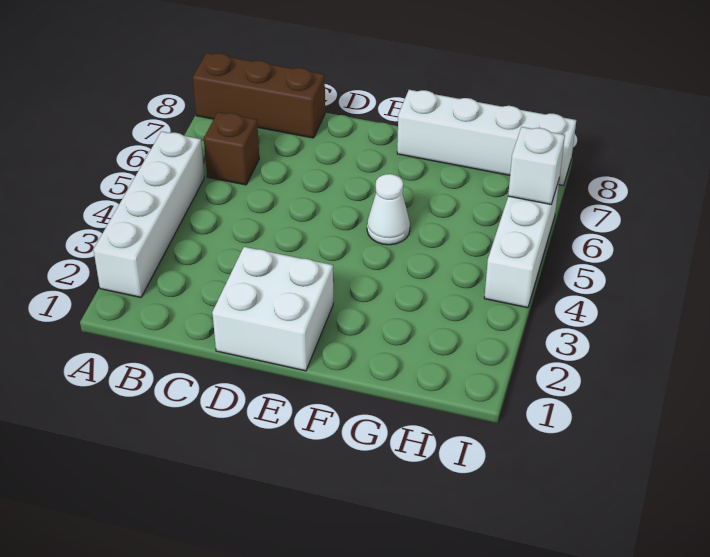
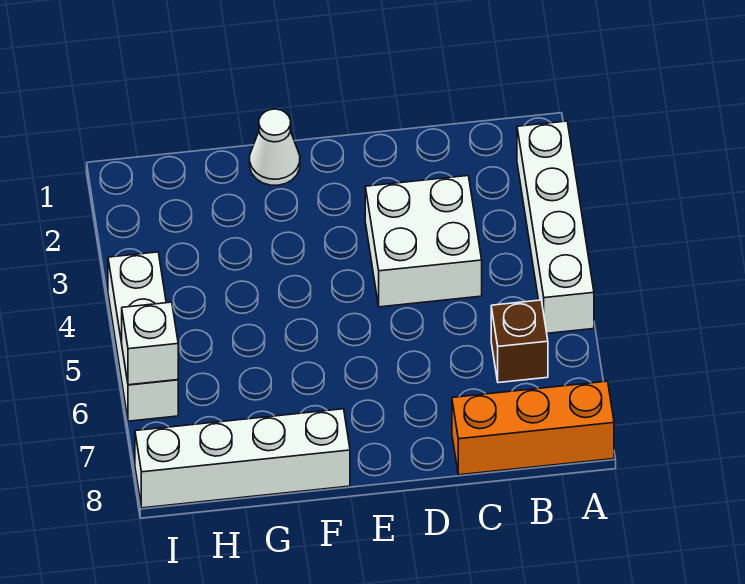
brown brick A8:C8 level 1 -> orange brick A8:C8 level 1
white brick D1:E2 level 1 -> white brick C3:D4 level 1
white cone F5 level 1 -> white cone F1 level 1

